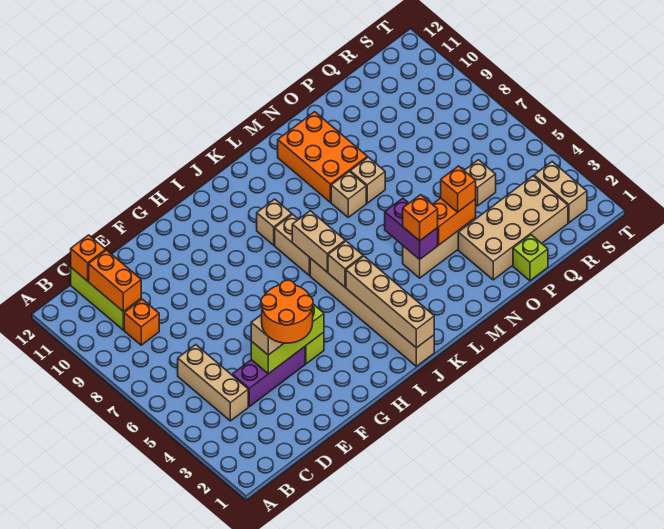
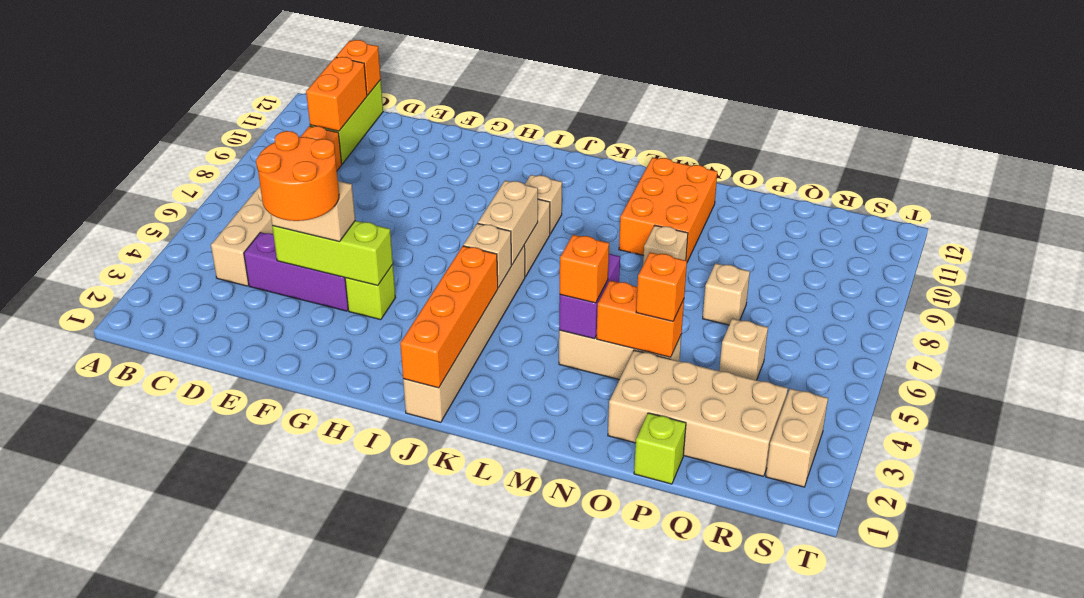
tan brick J1:J4 level 2 -> orange brick J1:J4 level 2
tan brick M8 level 1 -> tan brick P7 level 1

